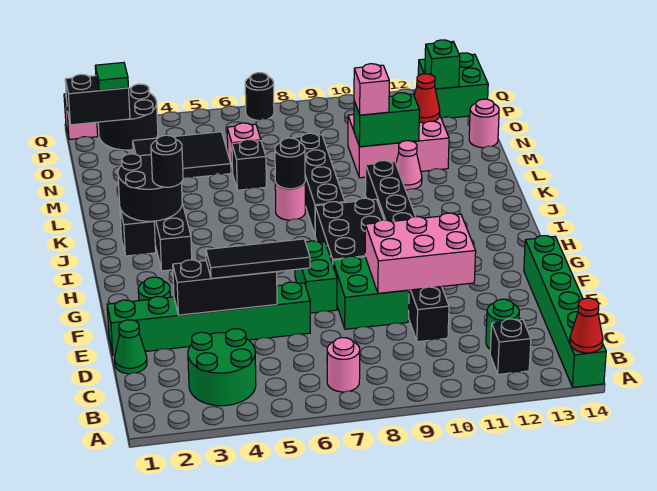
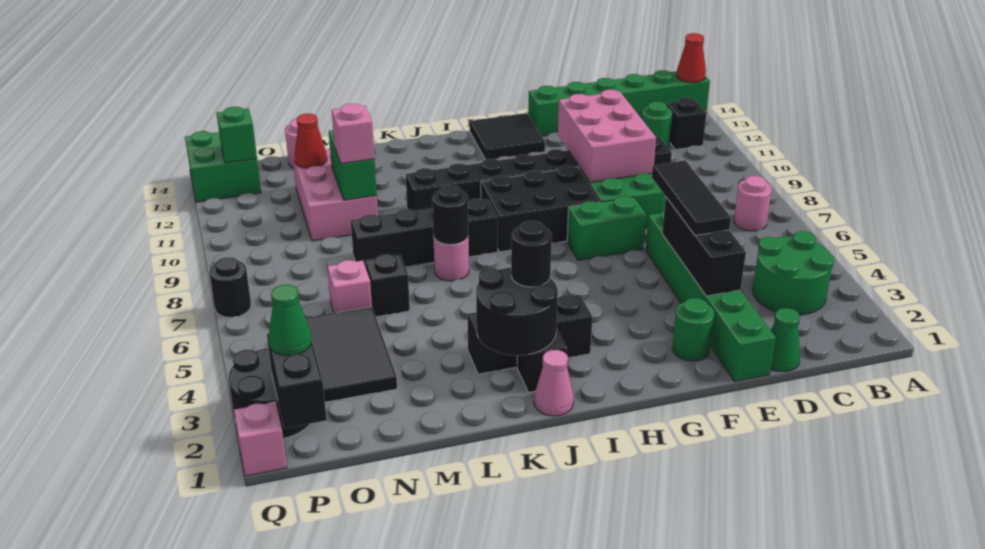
none -> black tile G13:H14 level 1
pink cone L11 level 1 -> pink cone J1 level 1
green tile P2 level 3 -> green cone P2 level 3

